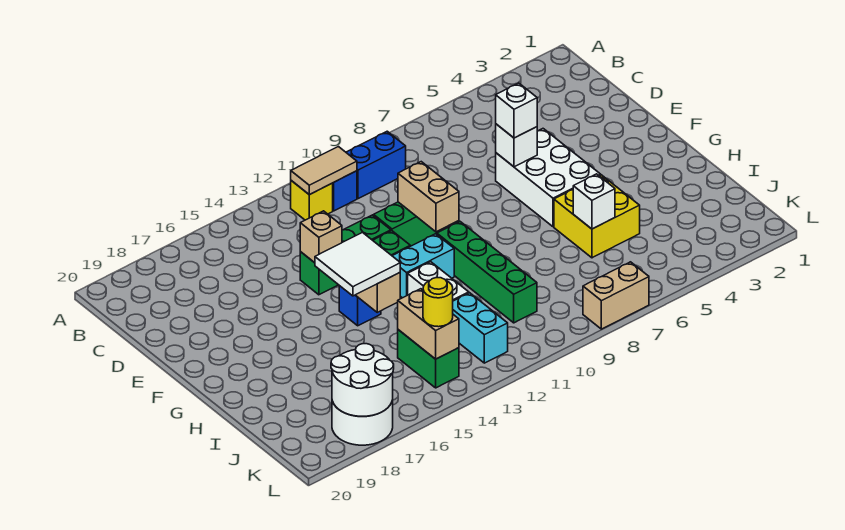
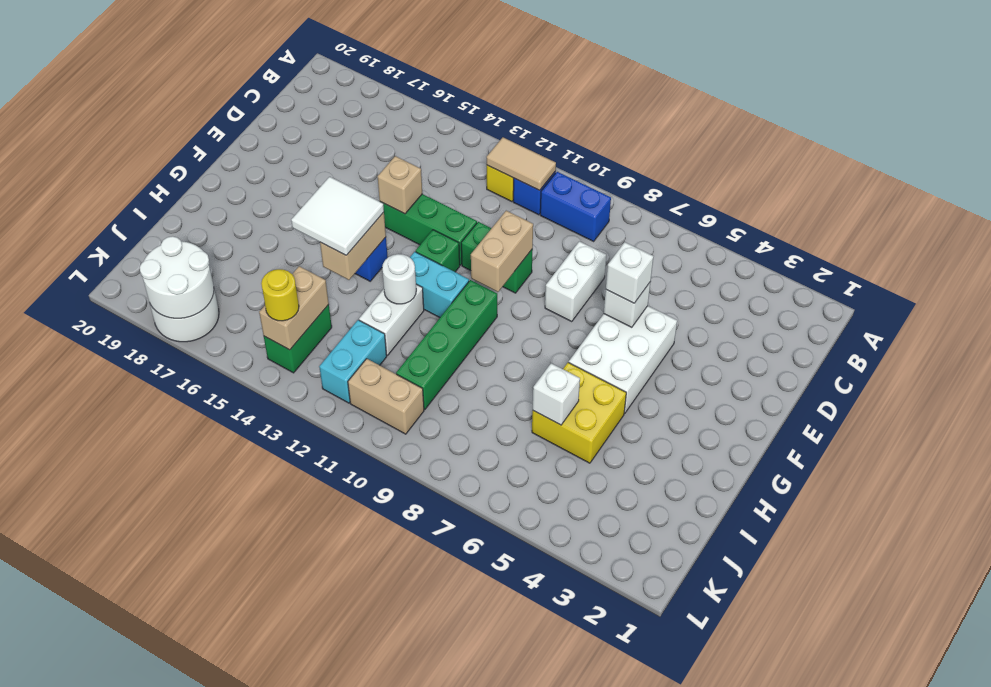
none -> white brick D8:E8 level 1
none -> white round brick H12 level 2
tan brick L7:L8 level 1 -> tan brick K10:K11 level 1

